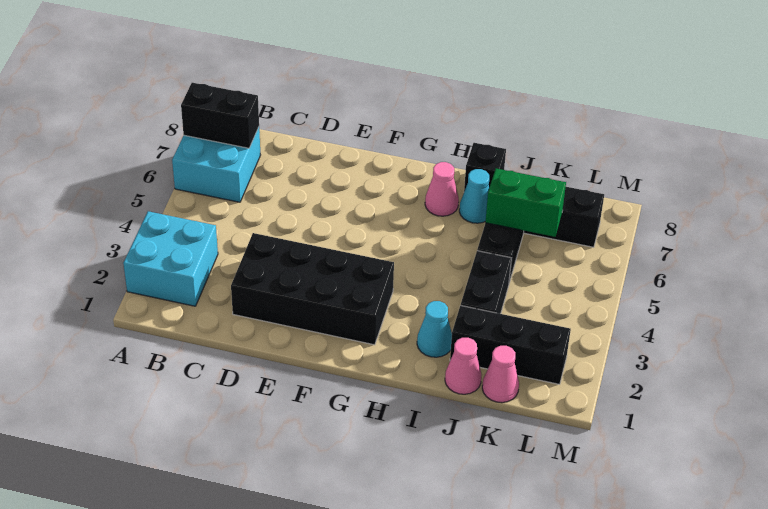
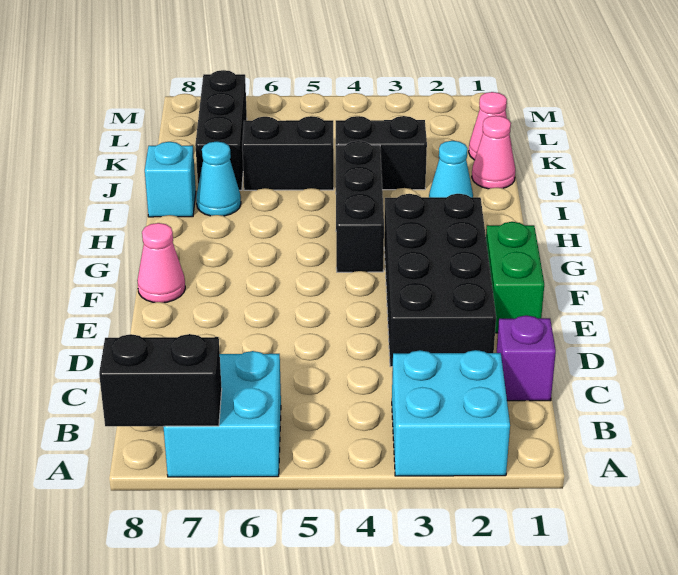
black brick A7:B7 level 2 -> black brick A7:A8 level 2
none -> purple brick C1 level 1
pink cone H7 level 1 -> pink cone F8 level 1
black brick I8 level 1 -> cyan brick I8 level 1
black brick J2:L2 level 1 -> black brick G4:I4 level 1
green brick J6:K6 level 2 -> green brick E1:F1 level 1

